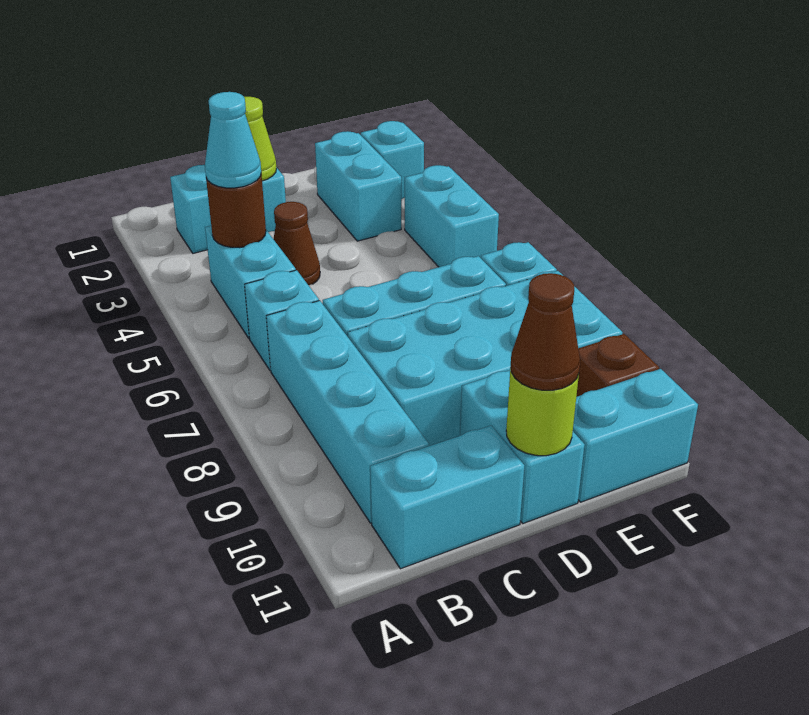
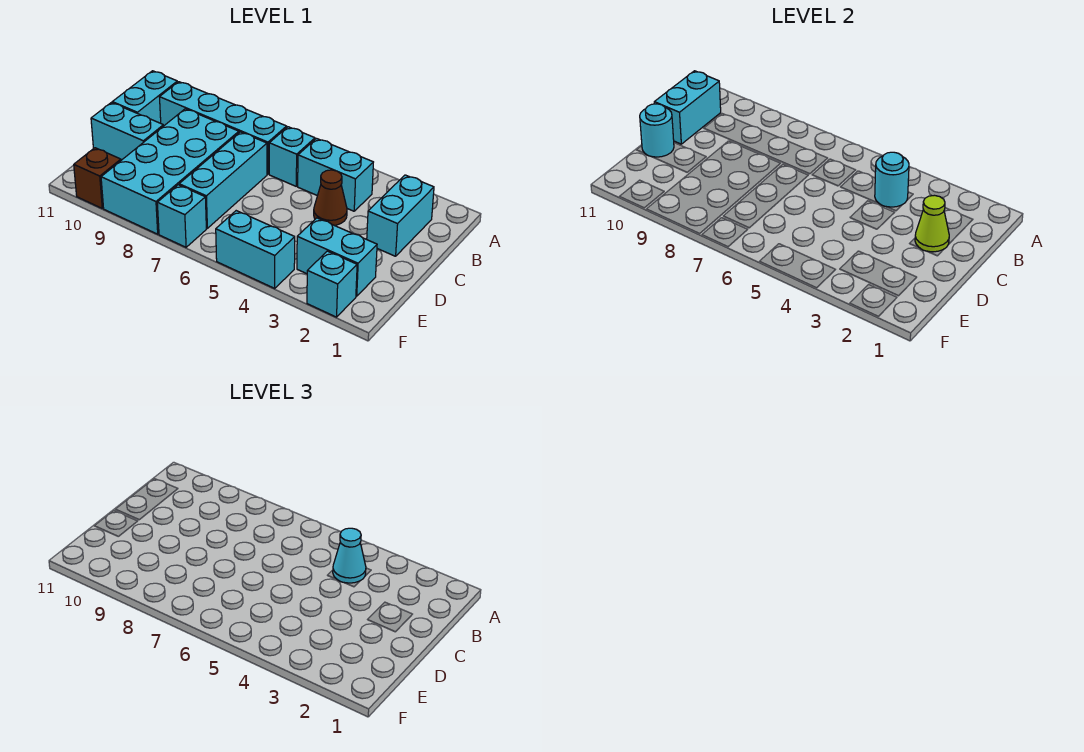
brown round brick B4 level 2 -> cyan round brick B4 level 2
lime round brick D11 level 2 -> cyan round brick D11 level 2
brown cone D11 level 3 -> none
cyan brick E11:F11 level 1 -> cyan brick B11:C11 level 2

